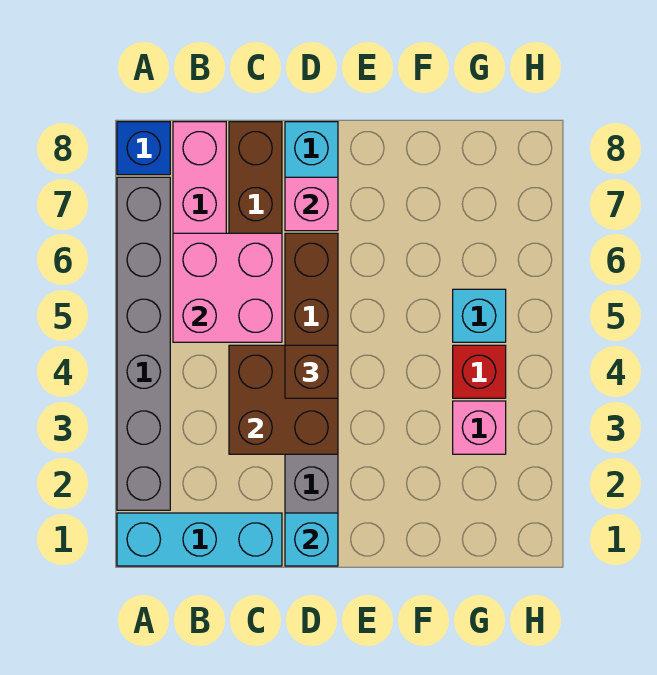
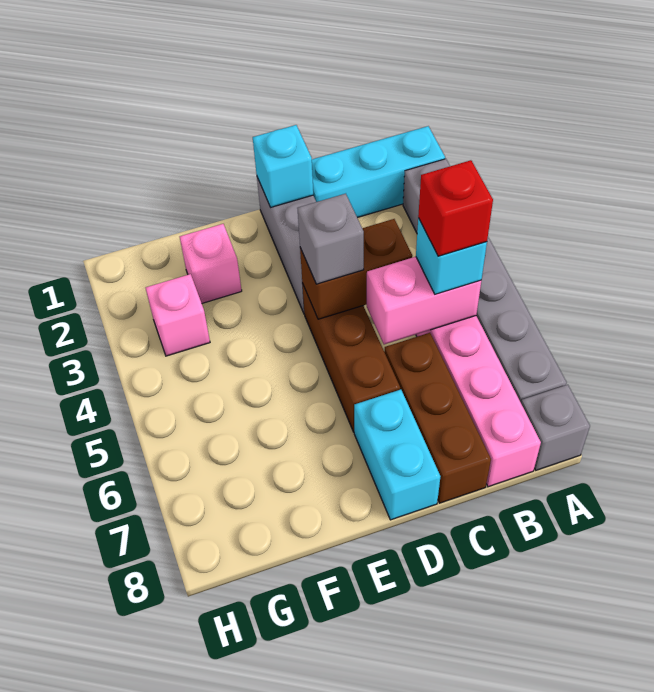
blue brick A8 level 1 -> grey brick A8 level 1
pink brick B5:C6 level 2 -> pink brick B5:C5 level 2
brown brick C3:D4 level 2 -> brown brick C4:D4 level 2
brown brick D4 level 3 -> grey brick D4 level 3
pink brick D7 level 2 -> pink brick F2 level 1
red brick G4 level 1 -> red brick B5 level 4
cyan brick G5 level 1 -> cyan brick B5 level 3

